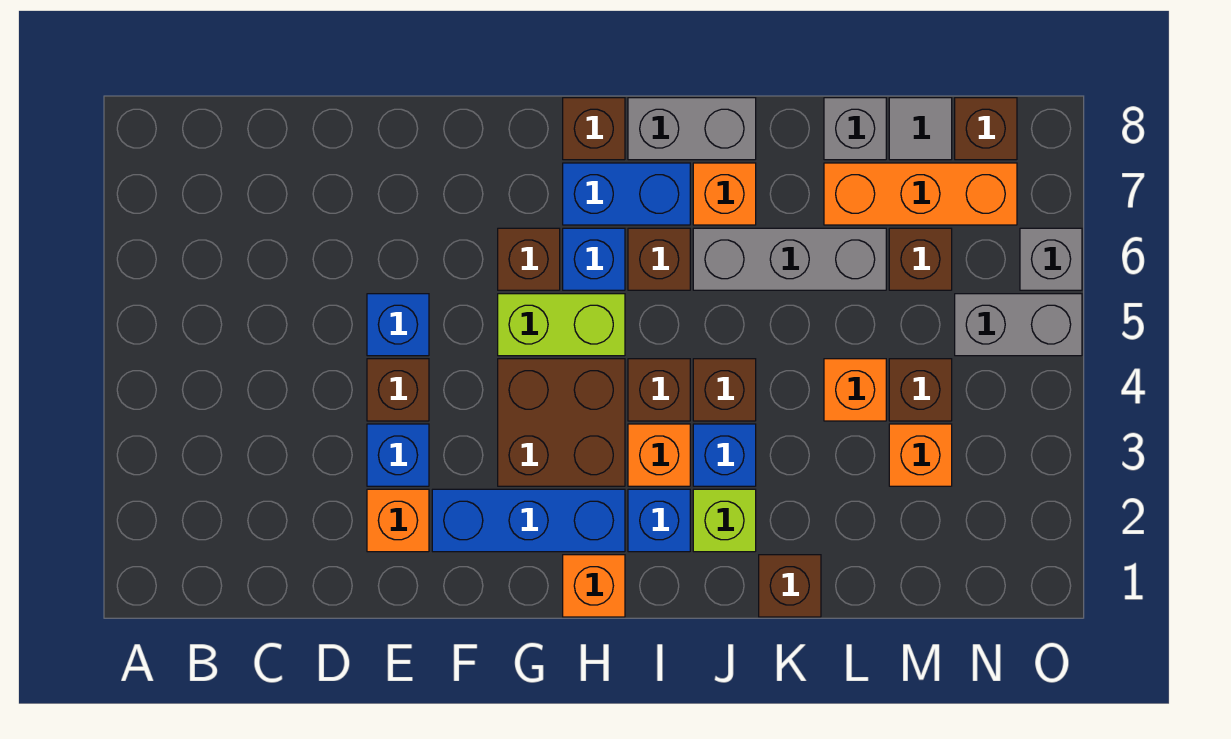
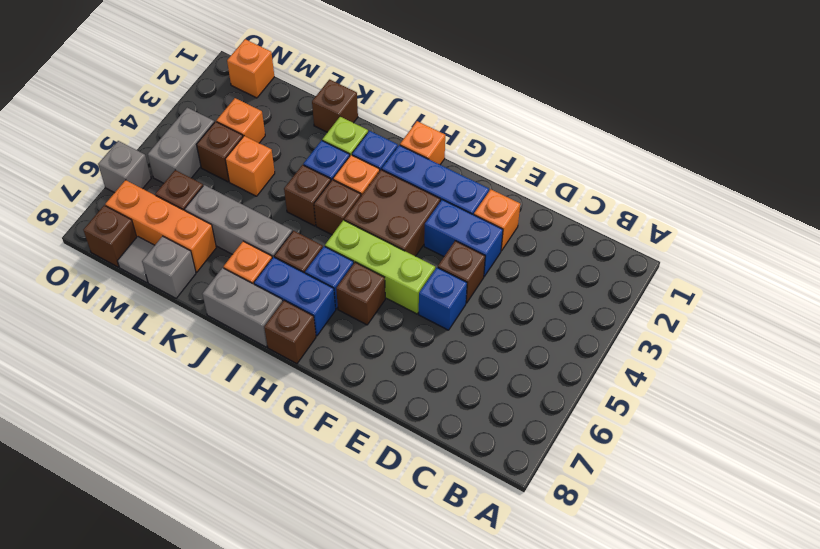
blue brick E3 level 1 -> blue brick E3:F3 level 1
lime brick G5:H5 level 1 -> lime brick F5:H5 level 1
none -> orange brick N1 level 1
grey brick N5:O5 level 1 -> grey brick N4:N5 level 1

